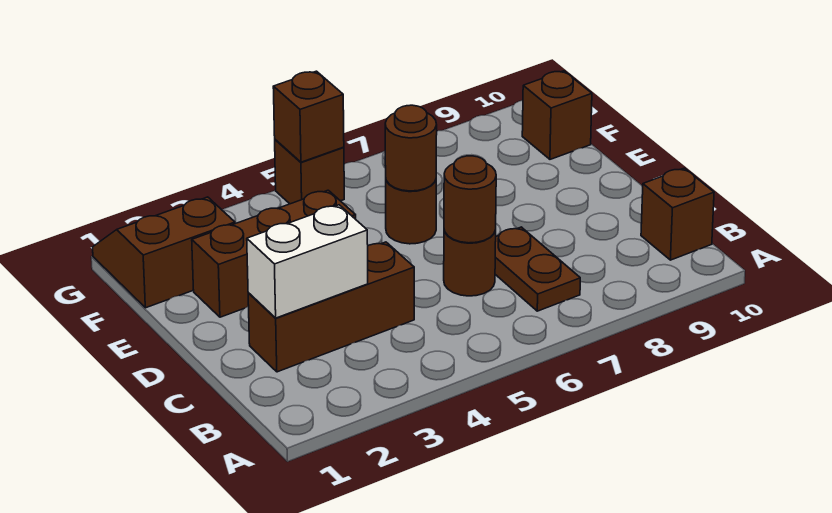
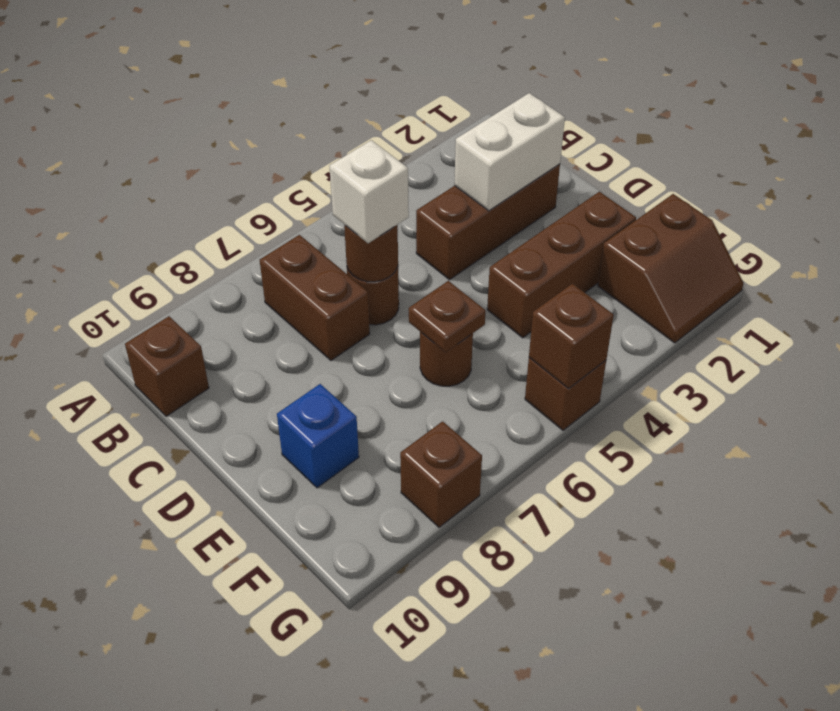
brown plate B7:C7 level 1 -> brown brick B7:C7 level 1
none -> white brick C6 level 3
brown round brick E6 level 2 -> brown plate E6 level 2
none -> blue brick E9 level 1
brown brick F10 level 1 -> brown brick G8 level 1

